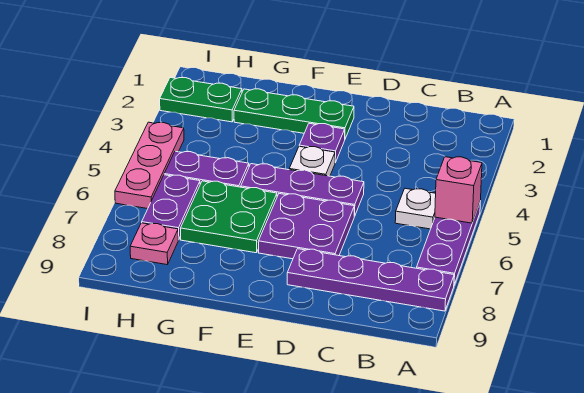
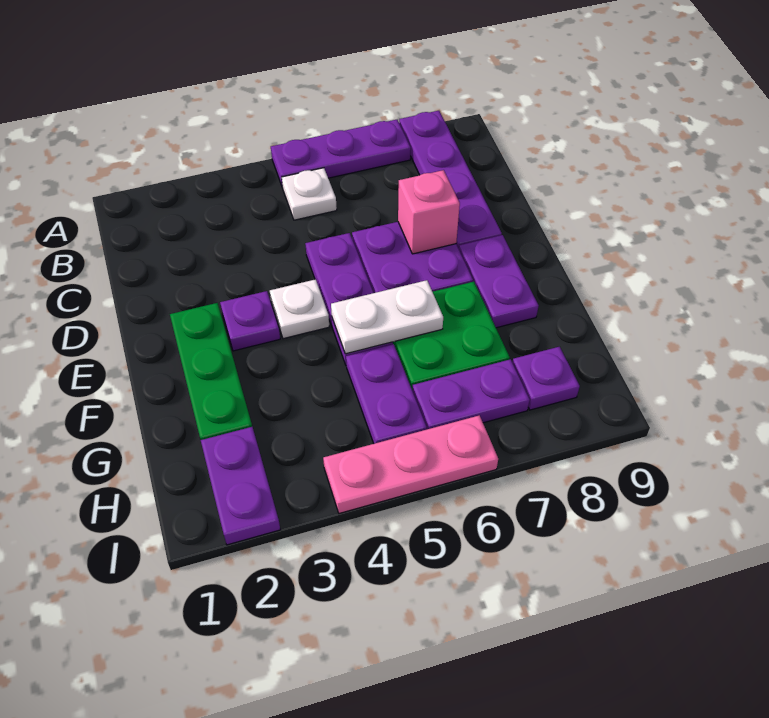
pink brick A5 level 2 -> pink brick D7 level 2
none -> purple plate E8:F8 level 1
none -> white plate F5:F6 level 2
green plate H2:I2 level 1 -> purple plate H2:I2 level 1
pink plate H8 level 1 -> purple plate H8 level 1

